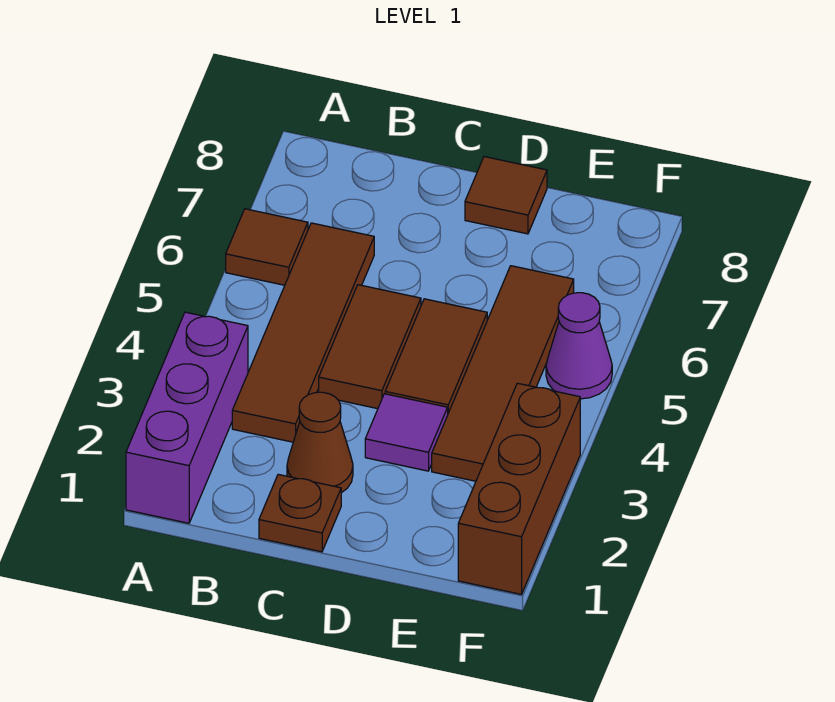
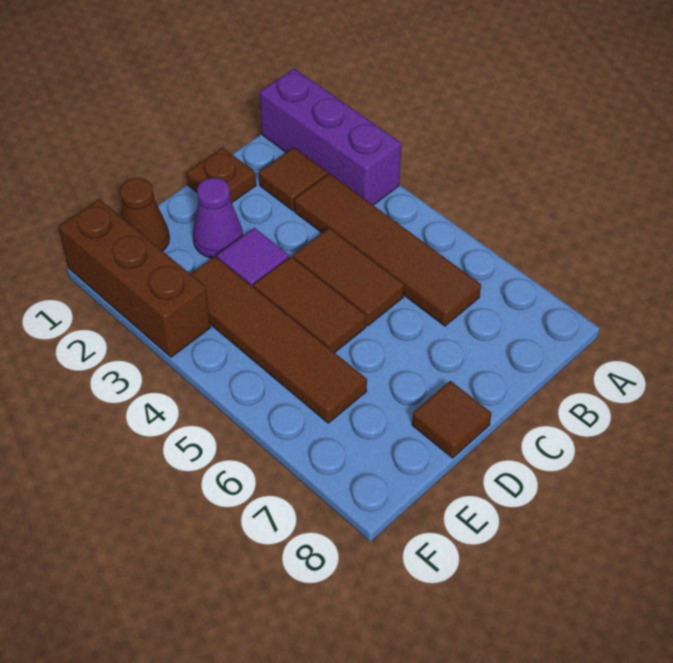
brown tile A6 level 1 -> brown tile B2 level 1
brown cone C2 level 1 -> brown cone E1 level 1
purple cone F5 level 1 -> purple cone D2 level 1

